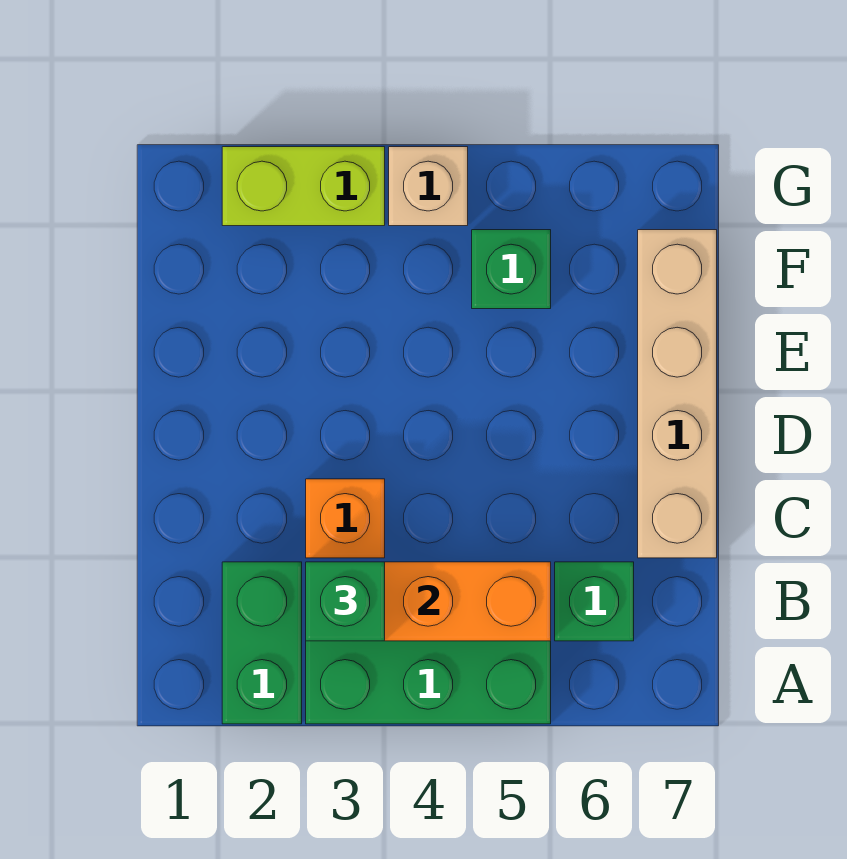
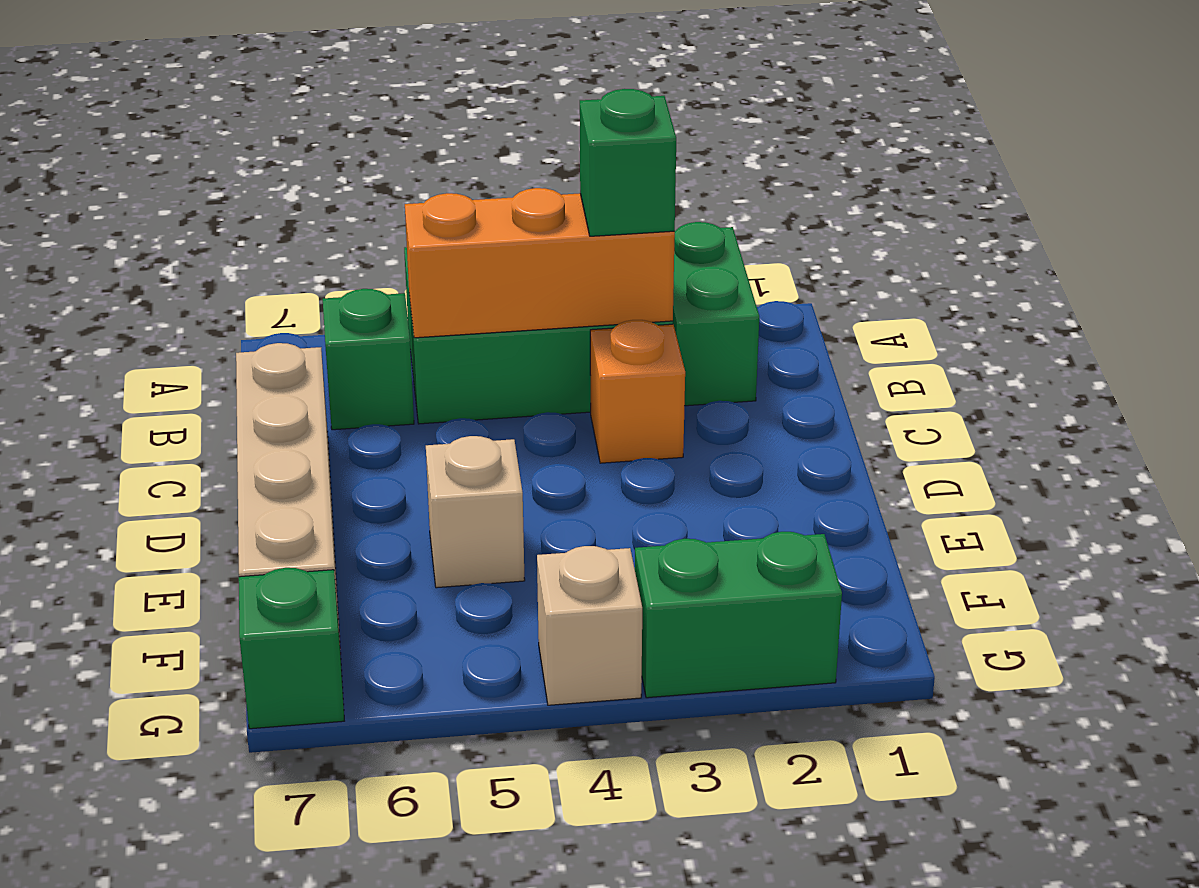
none -> tan brick E5 level 1
green brick F5 level 1 -> green brick G7 level 1
lime brick G2:G3 level 1 -> green brick G2:G3 level 1

